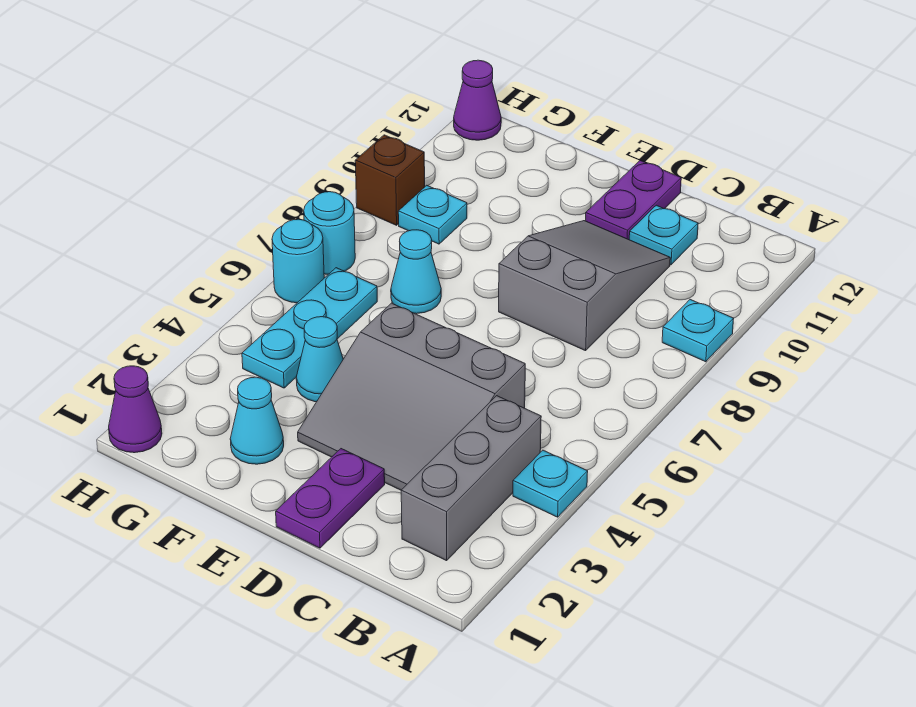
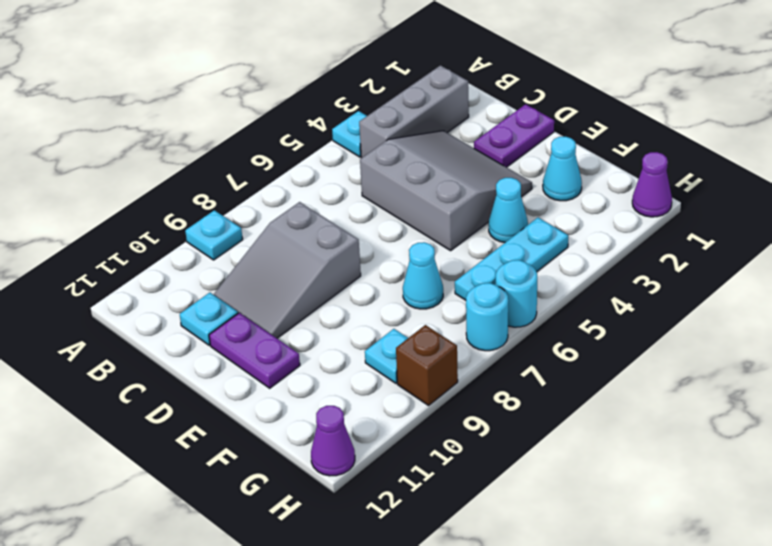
purple plate D11:D12 level 1 -> purple plate D11:E11 level 1

